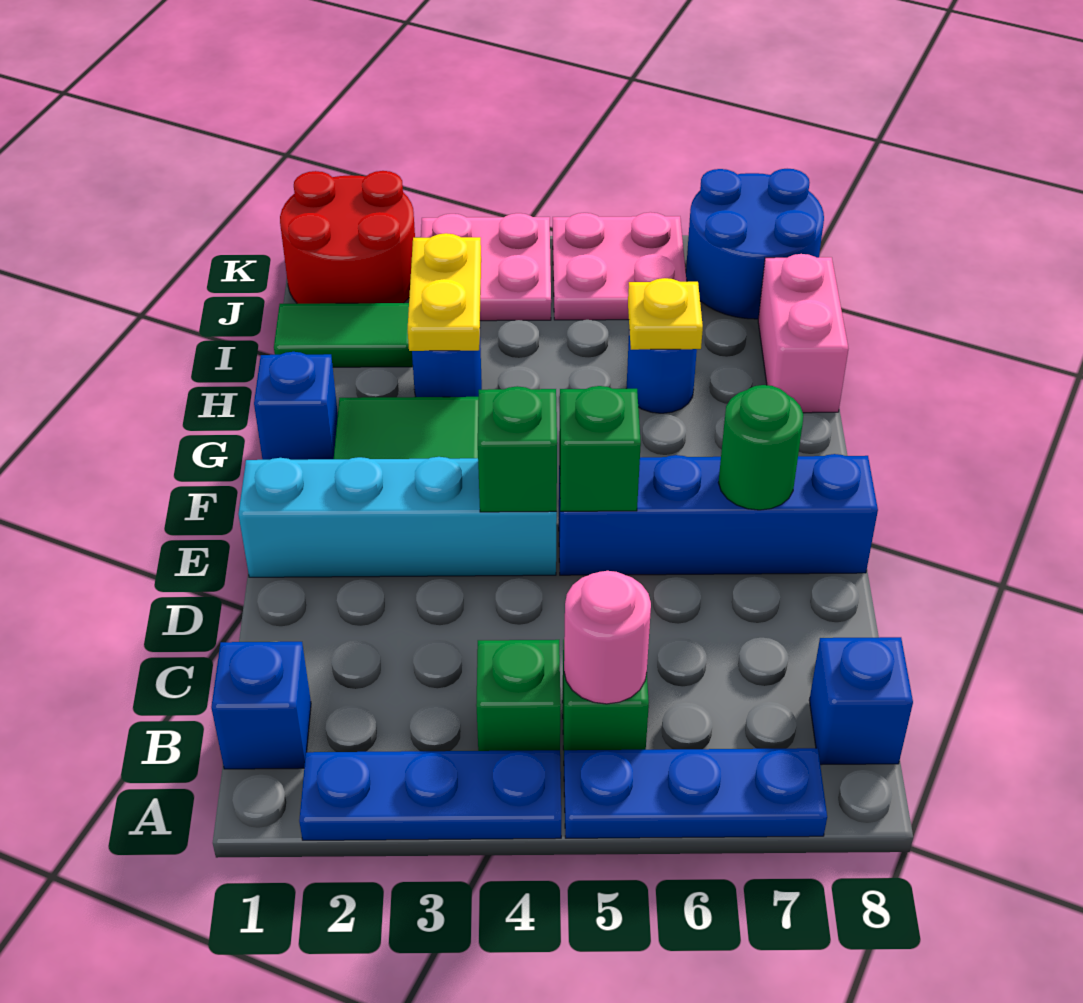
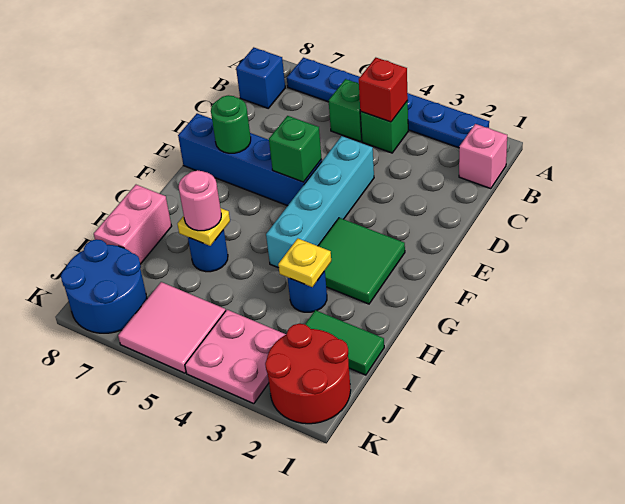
blue brick B1 level 1 -> pink brick B1 level 1
none -> red brick B4 level 2
pink round brick B5 level 2 -> pink round brick H6 level 3
cyan brick E1:E4 level 1 -> cyan brick D4:G4 level 1
green brick E4 level 2 -> none
blue brick G1 level 1 -> none
yellow plate H3:I3 level 2 -> yellow plate H3 level 2
pink plate J5:K6 level 1 -> pink tile J5:K6 level 1

